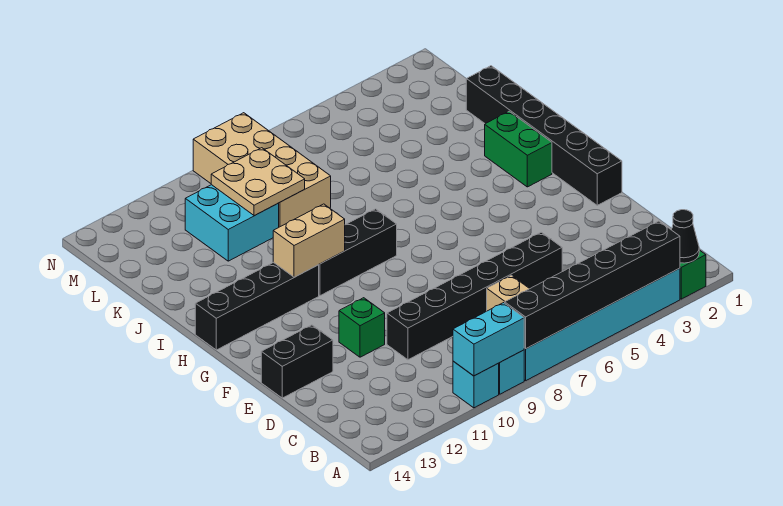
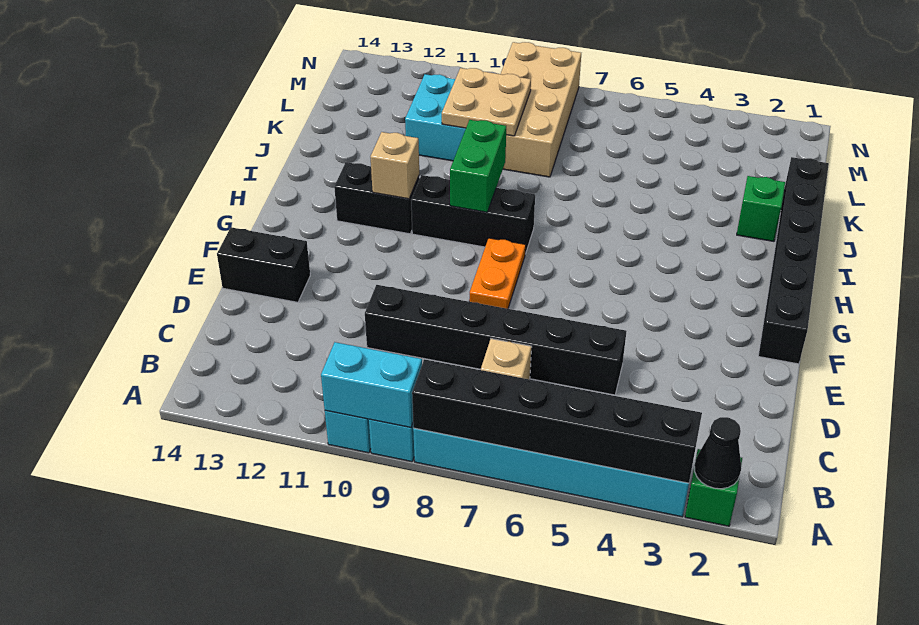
green brick E11 level 1 -> green brick J2 level 1
none -> orange plate F8:G8 level 1
green brick H2:I2 level 1 -> green brick H9:I9 level 2
tan brick H10:H11 level 2 -> tan brick H11 level 2
black brick H11:H14 level 1 -> black brick H11:H12 level 1

